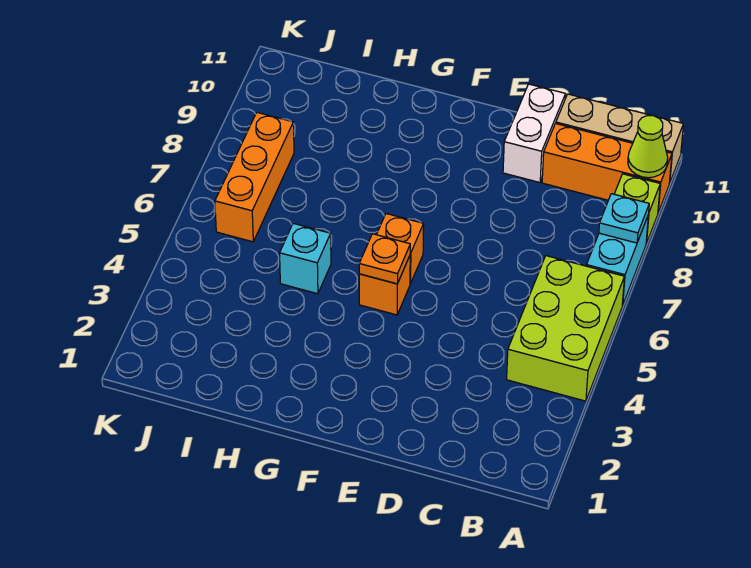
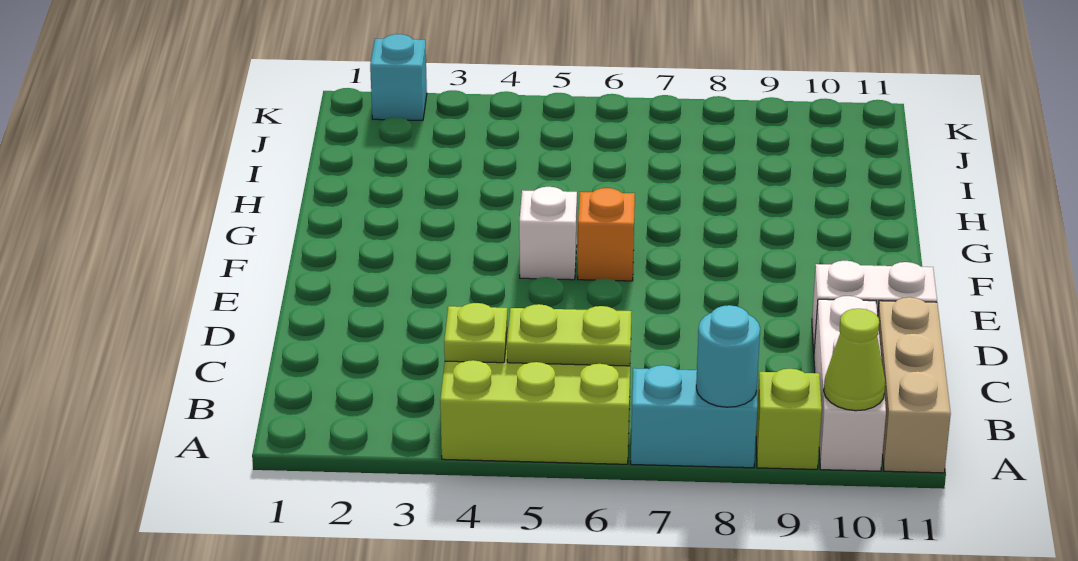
cyan plate A8 level 2 -> cyan round brick A8 level 2
orange brick A10:C10 level 1 -> white brick A10:C10 level 1
none -> lime plate B4 level 2
none -> lime plate B5:B6 level 2
orange brick F5 level 1 -> white brick F5 level 1
orange plate F5 level 2 -> none
cyan brick H5 level 1 -> cyan brick K2 level 1
orange brick J6:J8 level 1 -> none

